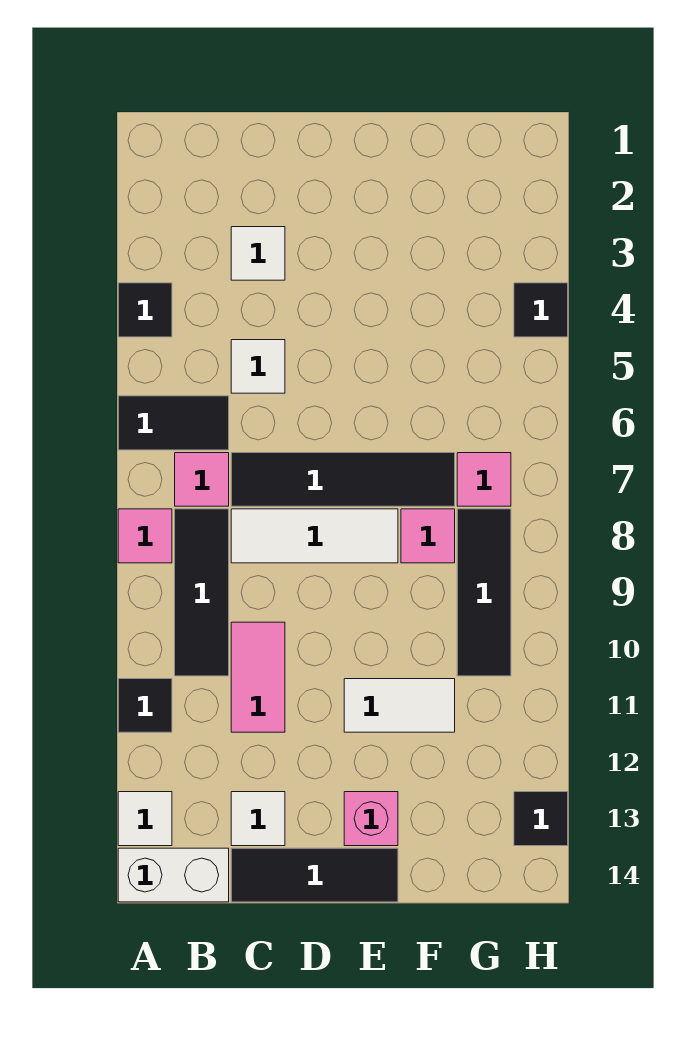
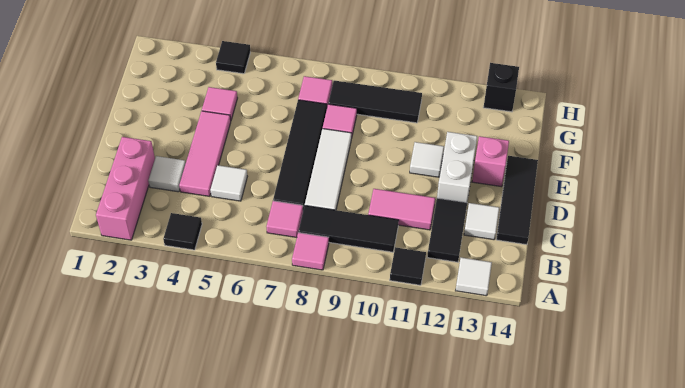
none -> pink brick A2:C2 level 1
black tile A6:B6 level 1 -> black tile B12:C12 level 1
white brick A14:B14 level 1 -> white brick D12:E12 level 1
none -> pink tile C4:E4 level 1
white tile E11:F11 level 1 -> white tile E11 level 1
none -> pink tile F4 level 1
black tile H13 level 1 -> black brick H13 level 1

